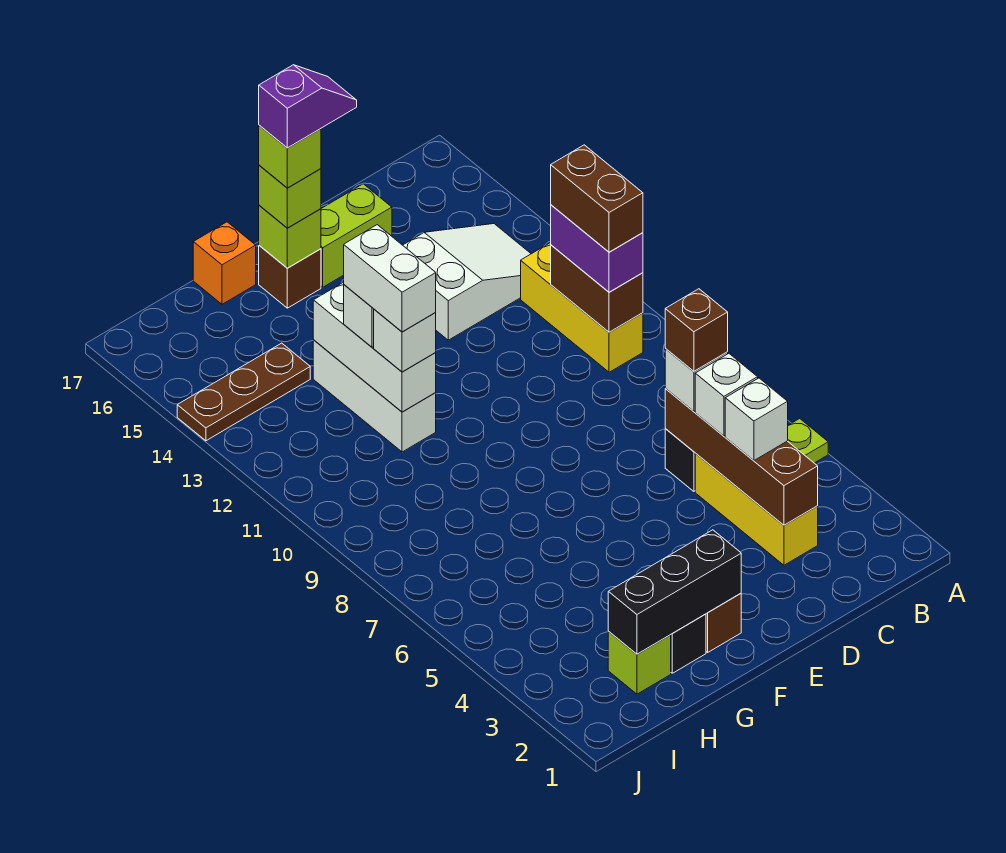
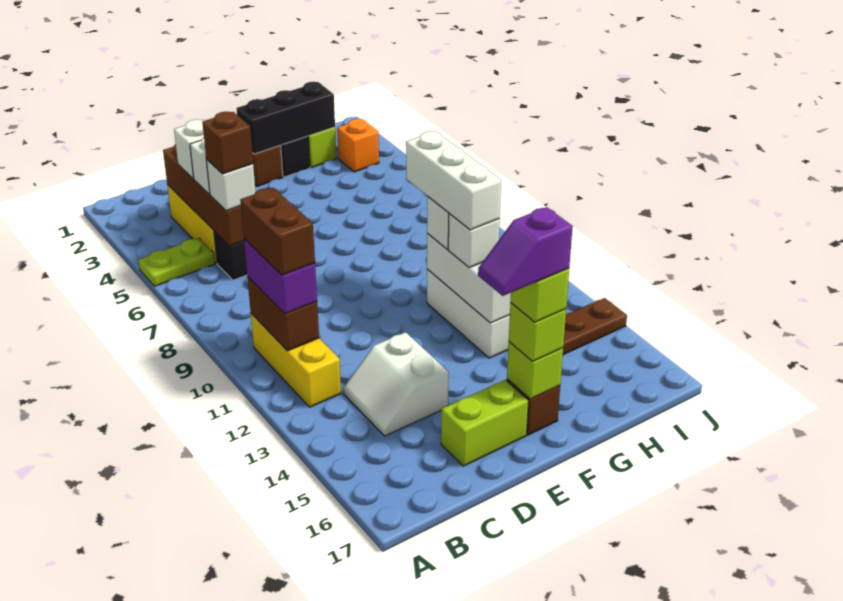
white slope B13:D14 level 1 top D -> white slope C13:D14 level 1 top D
white brick G11:G12 level 4 -> white brick G10:G12 level 4
orange brick G17 level 1 -> orange brick I3 level 1

